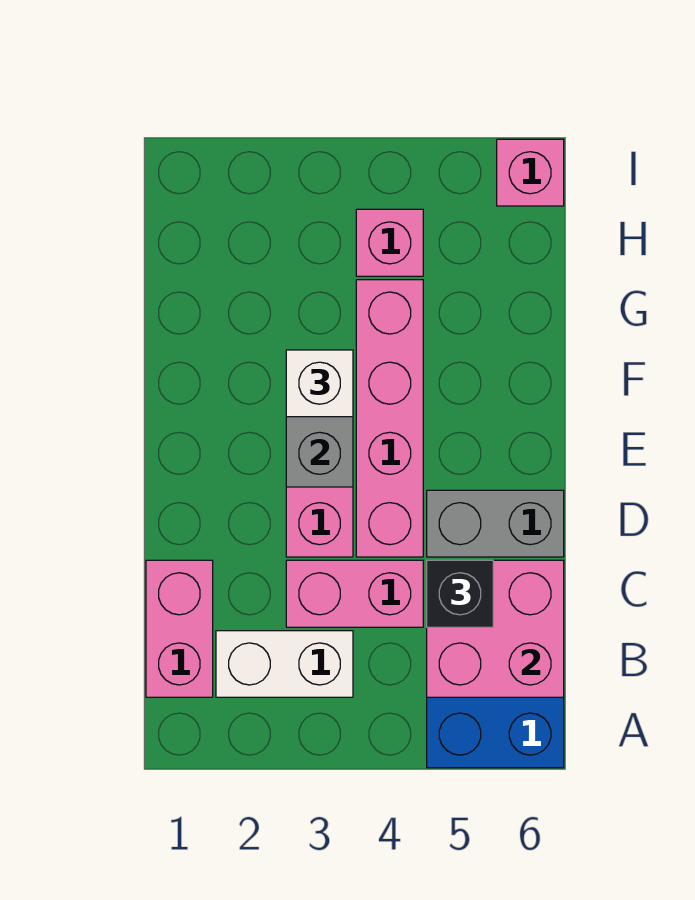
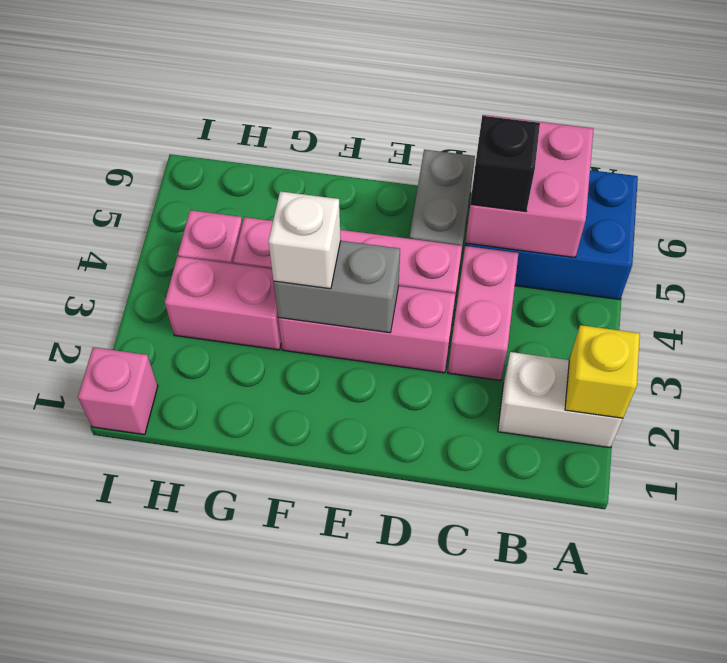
none -> yellow brick A2 level 2
pink brick B1:C1 level 1 -> pink brick G3:H3 level 1
white brick B2:B3 level 1 -> white brick A2:B2 level 1
pink brick I6 level 1 -> pink brick I1 level 1

